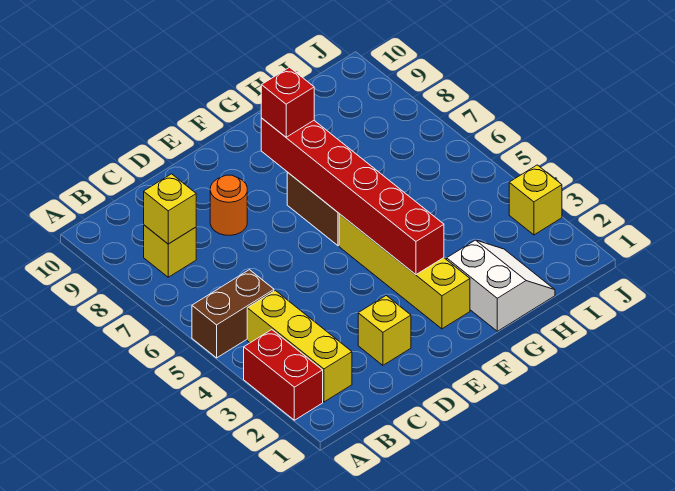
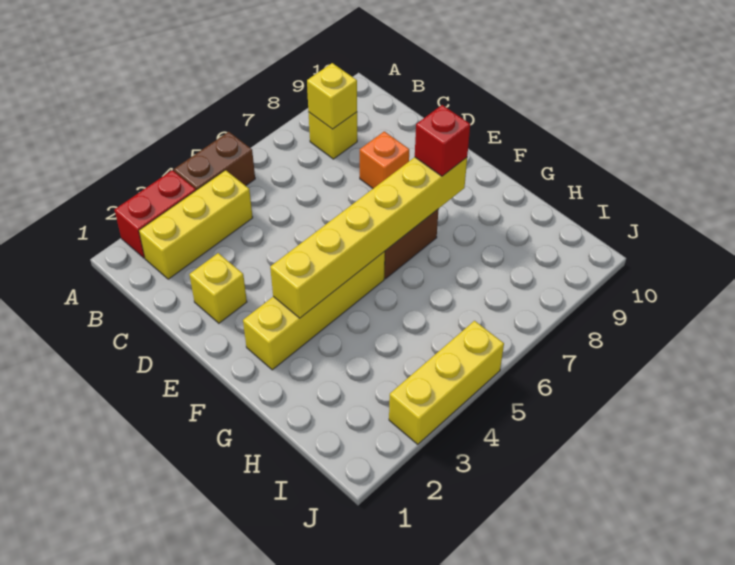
brown brick A5:B5 level 1 -> brown brick A4:A5 level 1
orange round brick D8 level 1 -> orange brick D8 level 1
red brick F3:F8 level 2 -> yellow brick F3:F8 level 2
white slope G1:H2 level 1 top G -> none
yellow brick J3 level 1 -> yellow brick J3:J5 level 1

